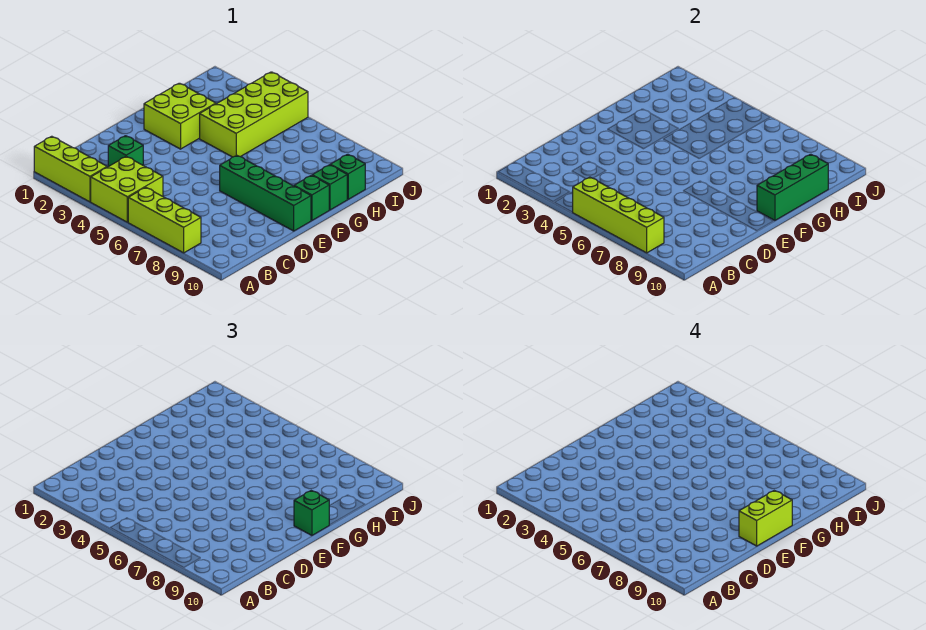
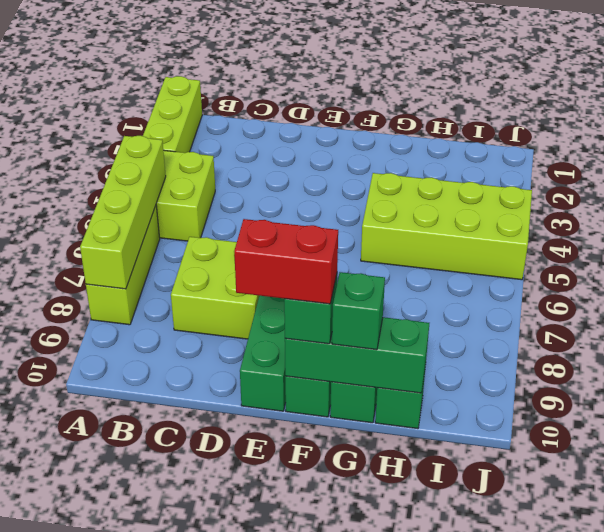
green brick C3 level 1 -> green brick G10 level 3
lime brick E10:F10 level 4 -> red brick E10:F10 level 4
lime brick F2:G3 level 1 -> lime brick C7:D8 level 1

